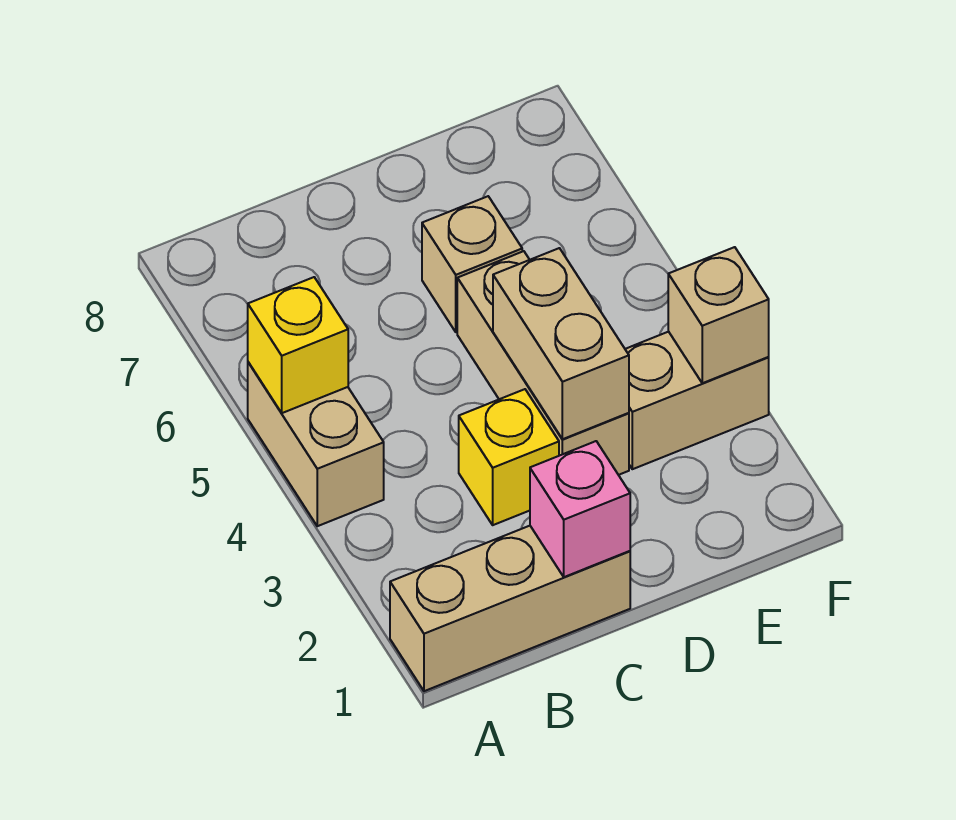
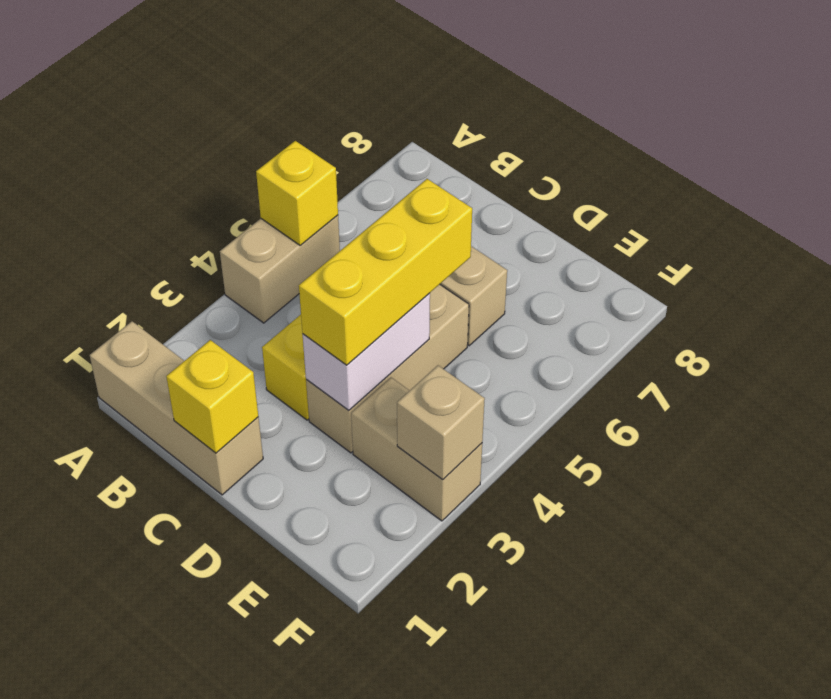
pink brick C1 level 2 -> yellow brick C1 level 2
tan brick D3:D4 level 2 -> white brick D3:D4 level 2
none -> yellow brick D3:D5 level 3

